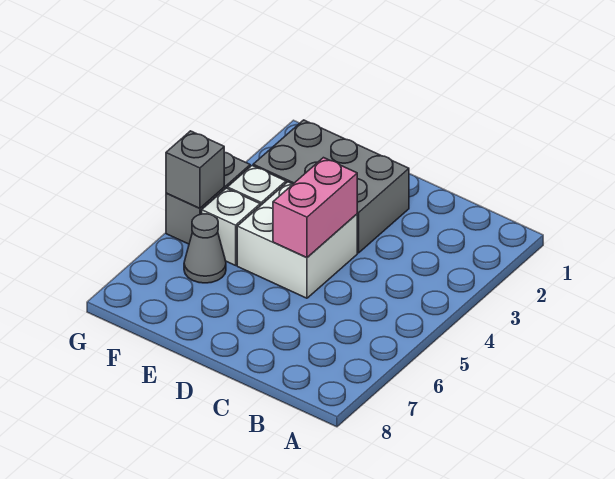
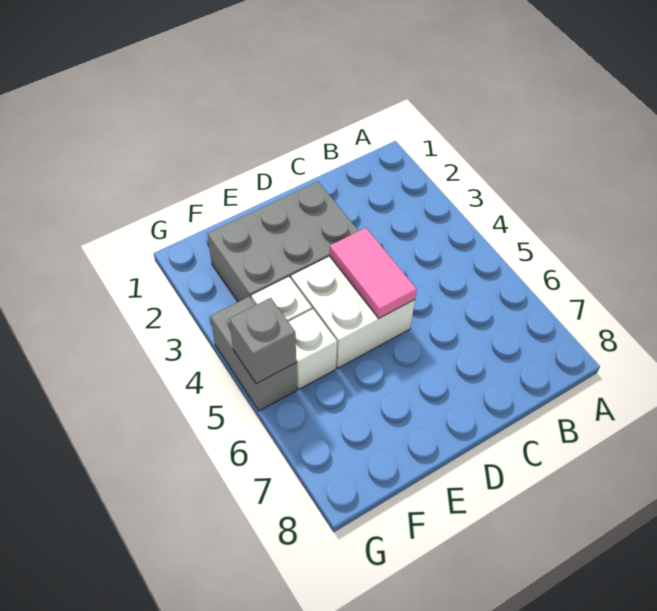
pink brick D4:D5 level 2 -> pink tile D4:D5 level 2
grey cone F6 level 1 -> none

